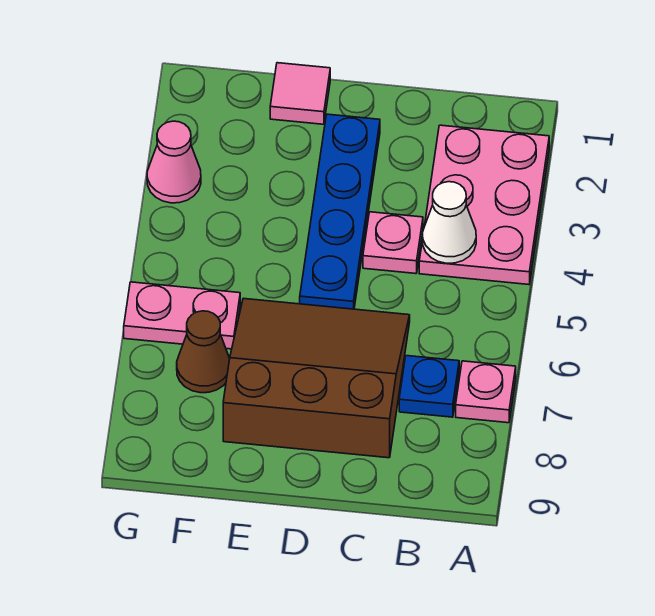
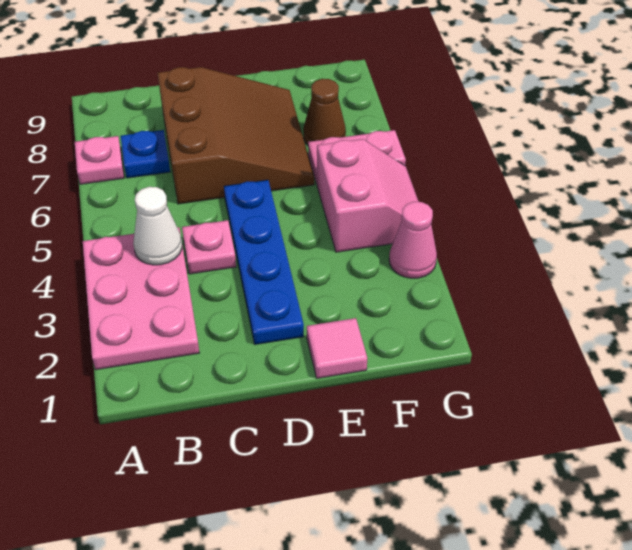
brown slope C6:E8 level 1 top 8 -> brown slope C6:E8 level 1 top C
none -> pink slope F4:G5 level 1 top F

